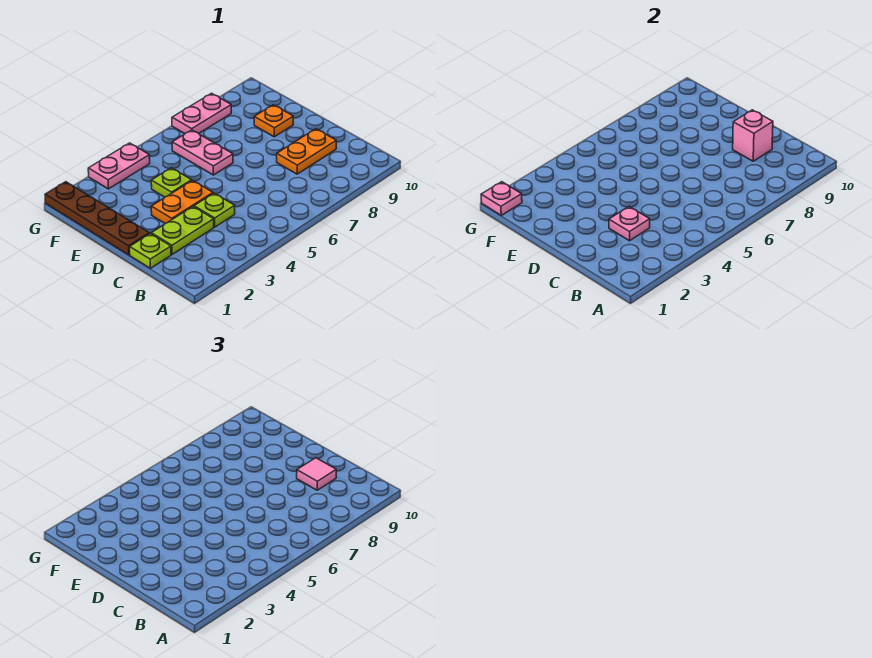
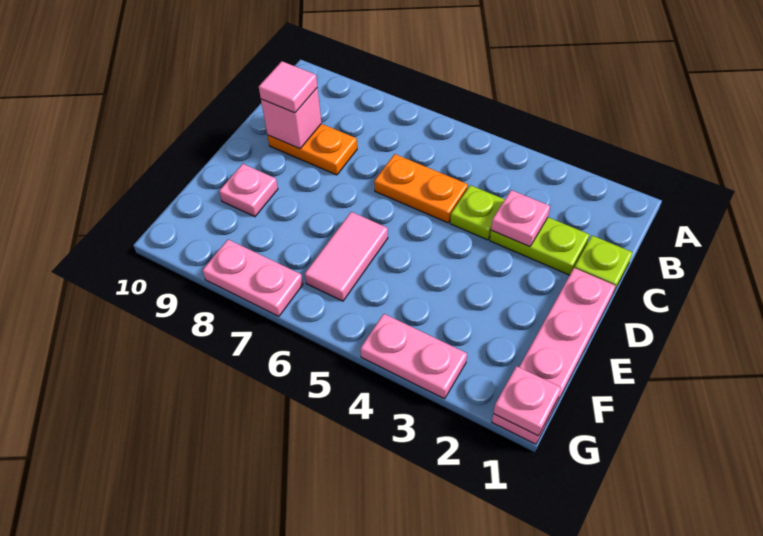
brown plate D1:G1 level 1 -> pink plate D1:G1 level 1
orange plate D3:D4 level 1 -> orange plate C5:C6 level 1
lime plate E4 level 1 -> none
pink plate E6:F6 level 1 -> pink tile E6:F6 level 1
orange plate E9 level 1 -> pink plate E9 level 1

